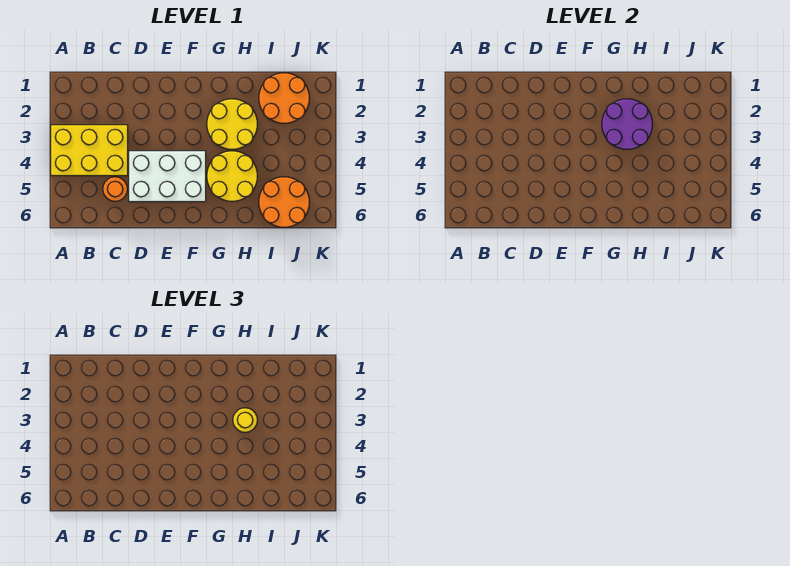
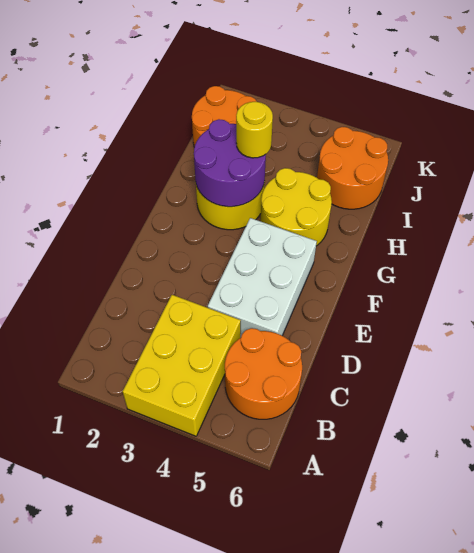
orange round brick C5 level 1 -> orange round brick B5:C6 level 1

